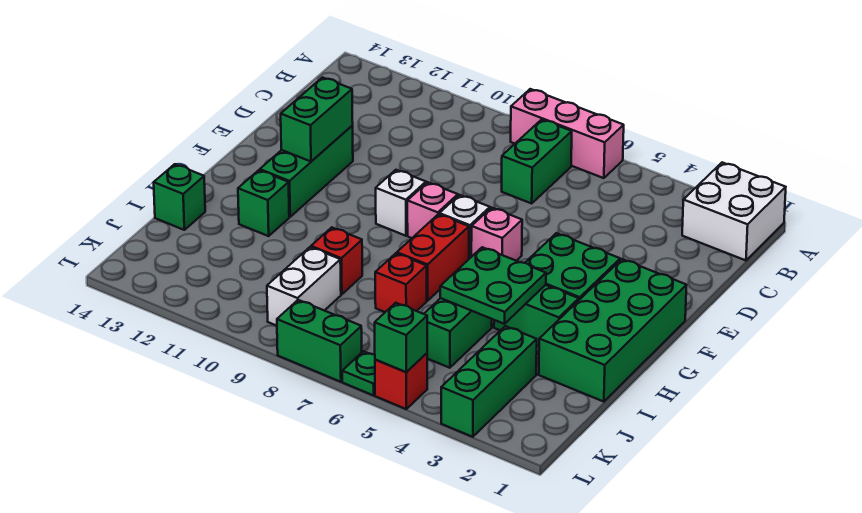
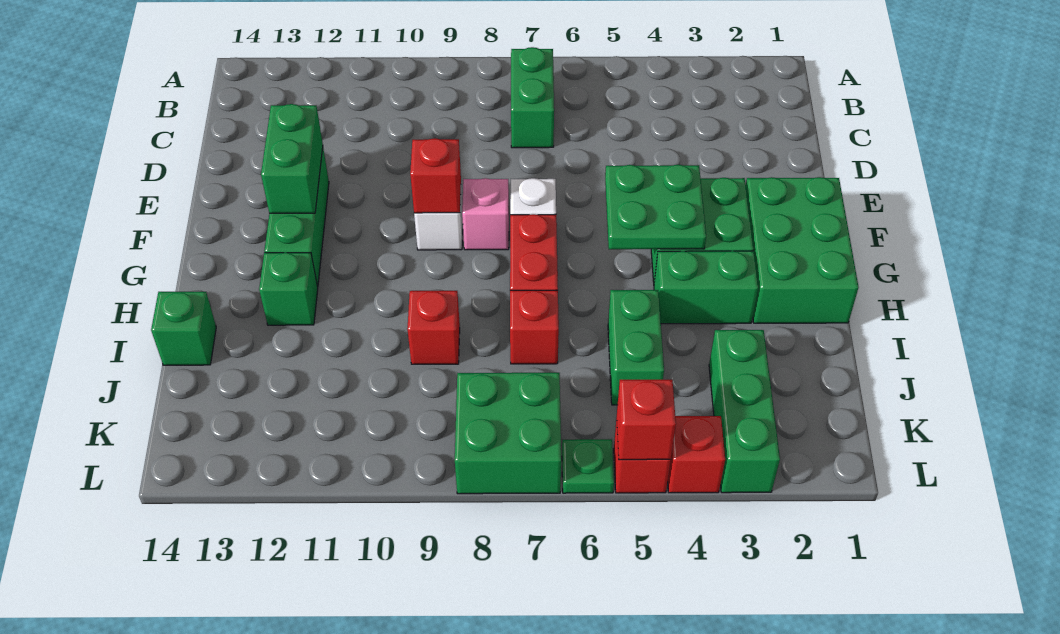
white brick A1:B2 level 1 -> none
pink brick A6:A8 level 1 -> none
green brick F1:I2 level 1 -> green brick F1:H2 level 1
pink brick F6 level 1 -> none
none -> red brick F9 level 2
green plate H4:I5 level 2 -> green plate F4:G5 level 2
white brick J9:K9 level 1 -> none
none -> red brick L4 level 1
green brick L5 level 2 -> red brick L5 level 2
green brick L7:L8 level 1 -> green brick K7:L8 level 1

